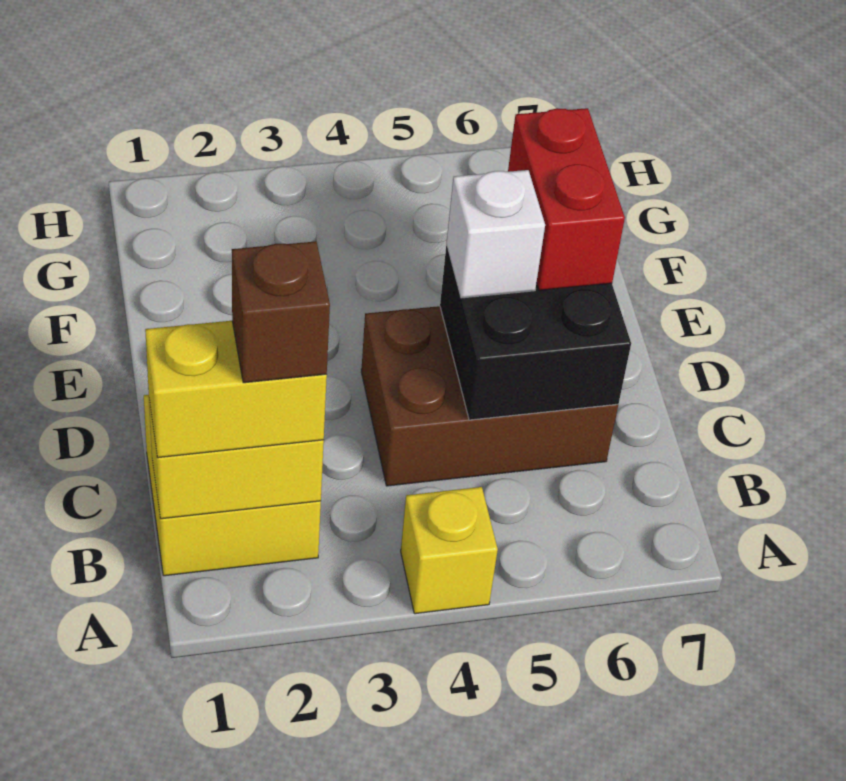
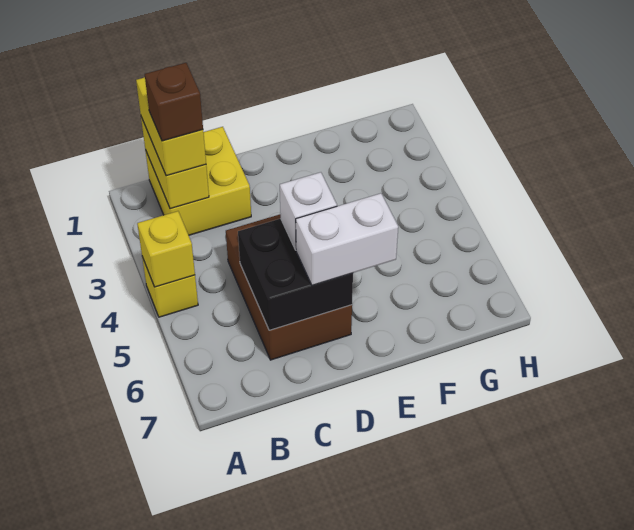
none -> yellow brick A4 level 2
red brick D6:E6 level 3 -> white brick D6:E6 level 3

